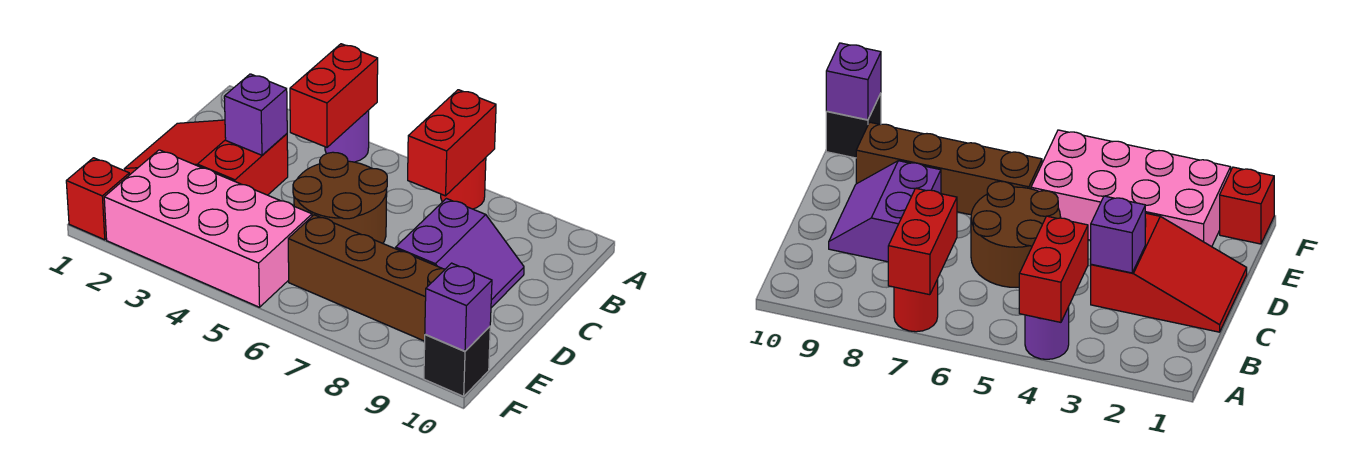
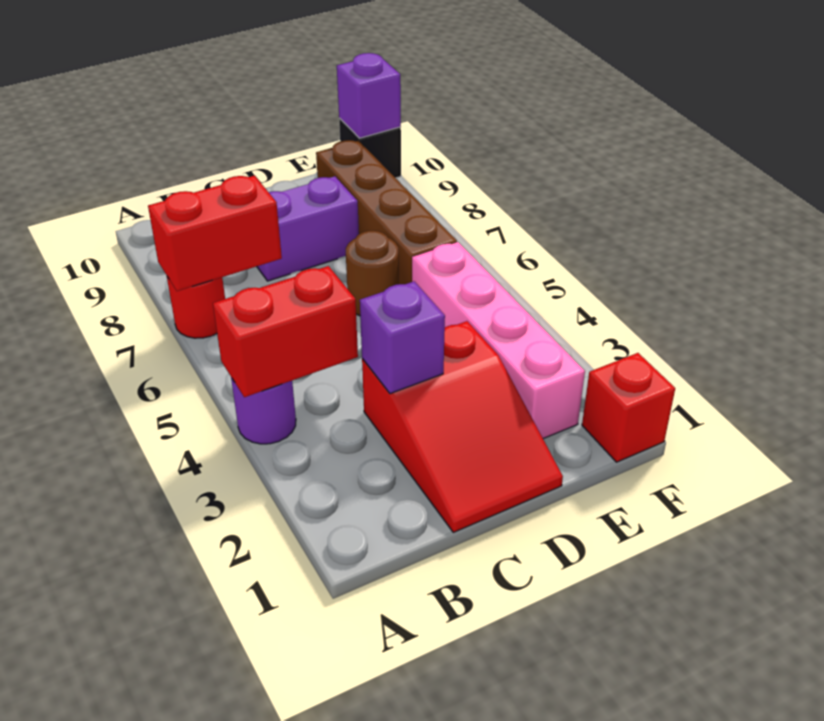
brown round brick C5:D6 level 1 -> brown round brick D6 level 1
pink brick E2:F5 level 1 -> pink brick E2:E5 level 1

